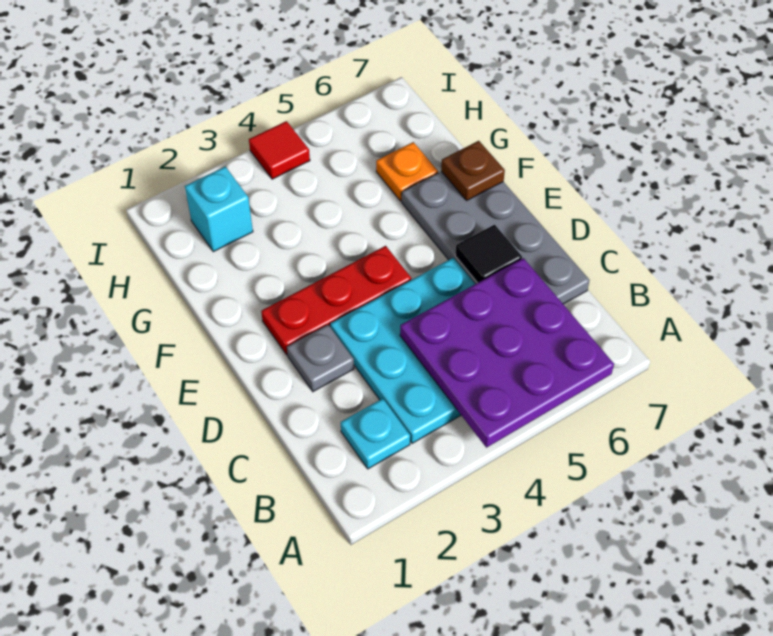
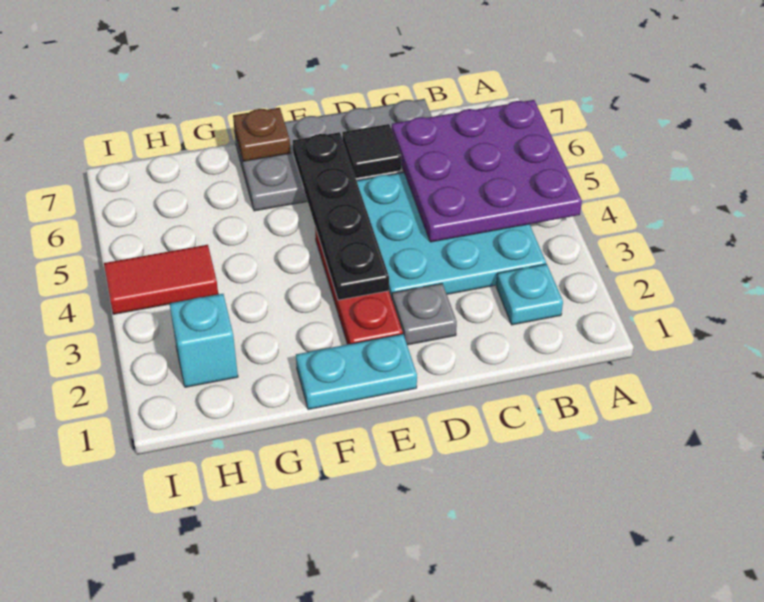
none -> cyan plate E1:F1 level 1
none -> black plate E3:E6 level 2
orange plate G6 level 1 -> none
red tile I4 level 1 -> red tile H4:I4 level 1

